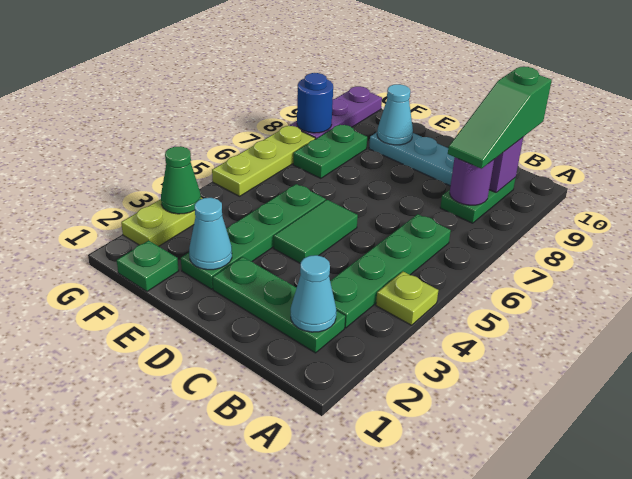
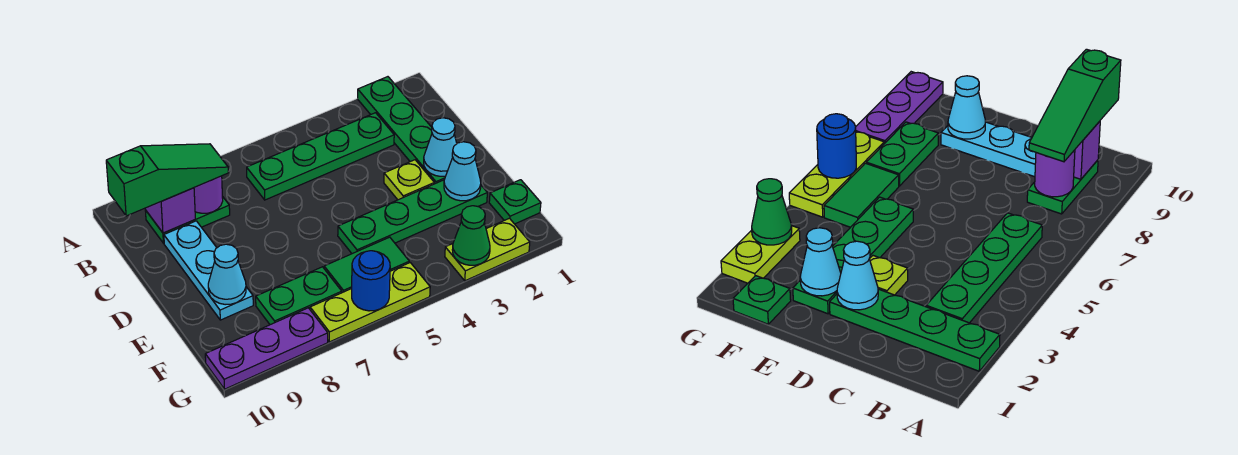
lime plate A4 level 1 -> lime plate D3 level 1
green plate B2:D2 level 1 -> green plate A2:D2 level 1
cyan cone B2 level 2 -> cyan cone D2 level 2
green tile D4:D5 level 1 -> green tile F5:F6 level 1
blue round brick G8 level 2 -> blue round brick G6 level 2

